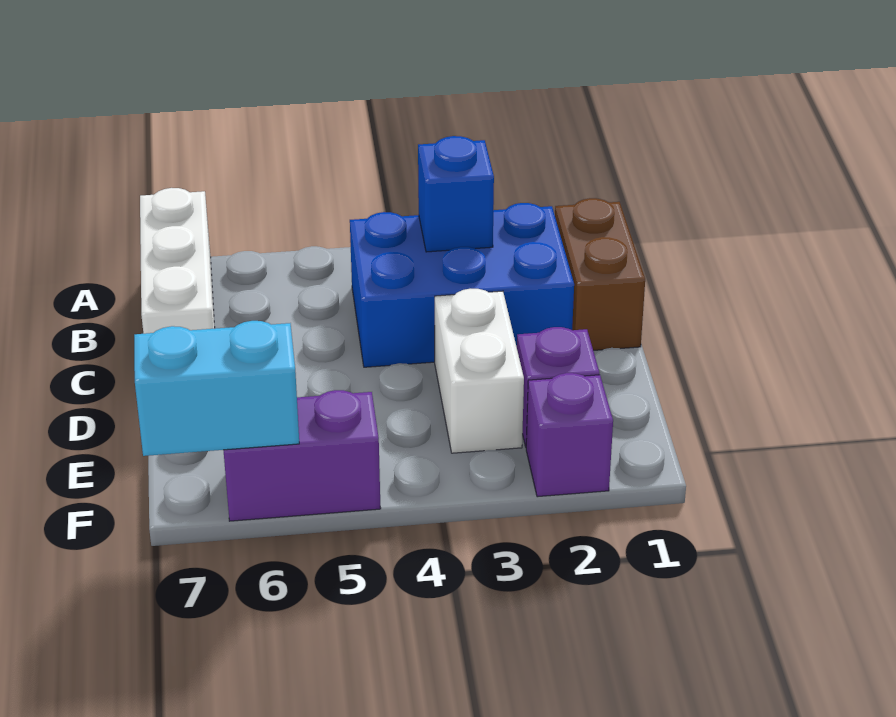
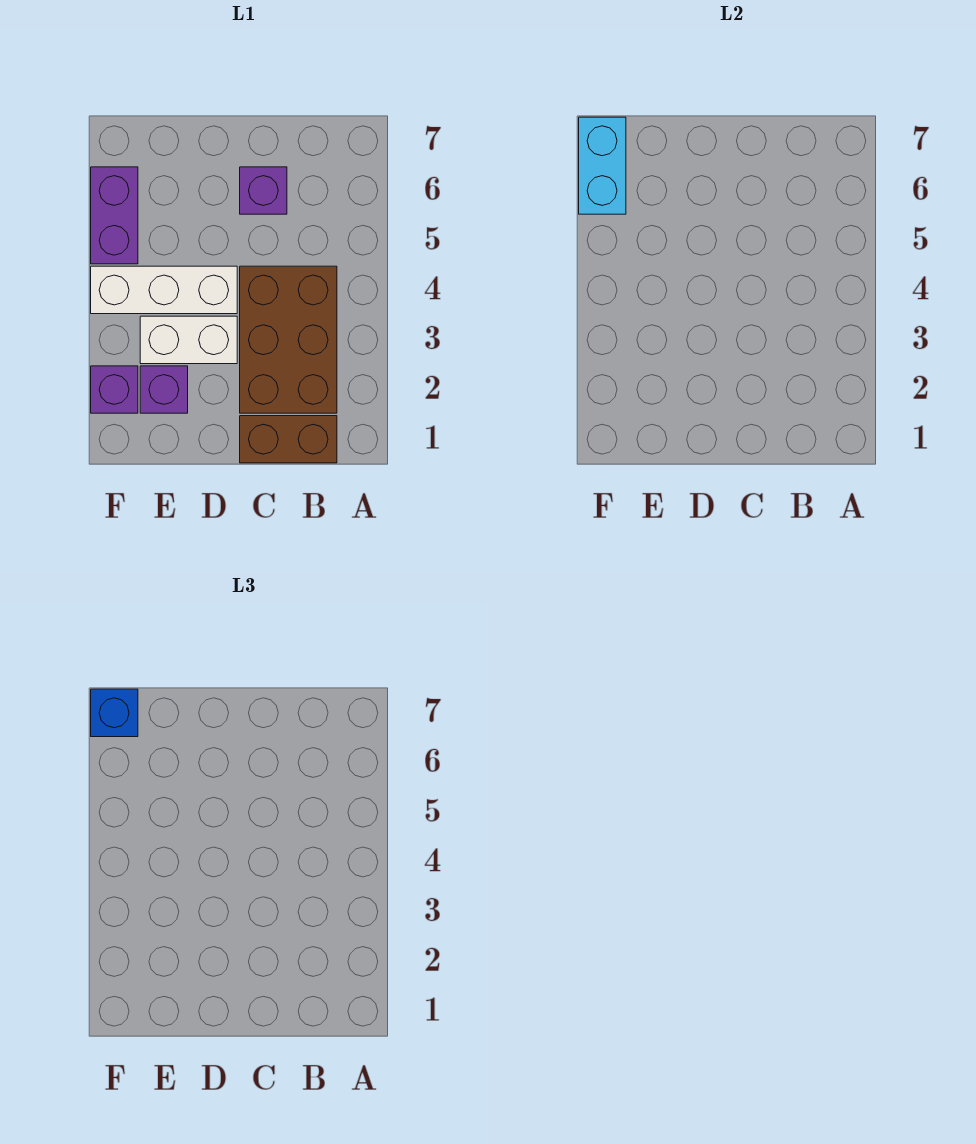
white brick A7:C7 level 1 -> white brick D4:F4 level 1
blue brick B2:C4 level 1 -> brown brick B2:C4 level 1
blue brick B3 level 2 -> blue brick F7 level 3
none -> purple brick C6 level 1

